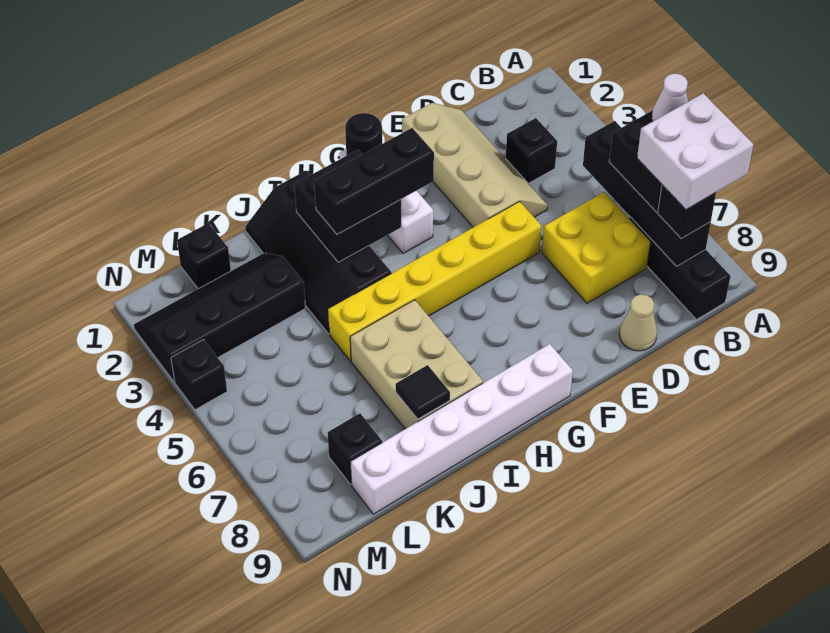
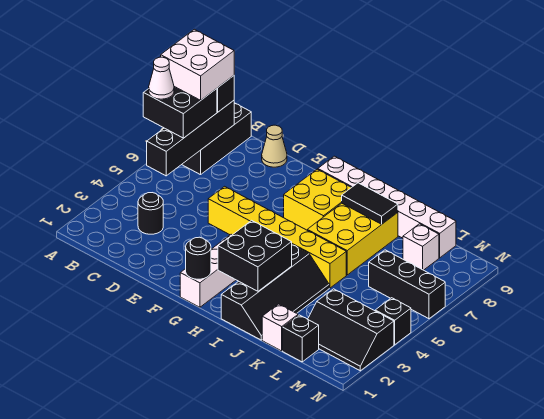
black brick C3 level 1 -> black round brick C3 level 1
yellow brick C6:D7 level 1 -> yellow brick G7:H8 level 1
tan slope D1:E4 level 1 top E -> none
black brick G3:I3 level 3 -> black brick L6:N6 level 1
tan brick I6:J8 level 1 -> yellow brick I6:J8 level 1
black tile J8 level 2 -> black tile I8:J8 level 2
none -> white brick K1 level 1
black slope K2:N3 level 1 top 3 -> black slope L2:N3 level 1 top 3
black brick L8 level 1 -> white brick L8 level 1

